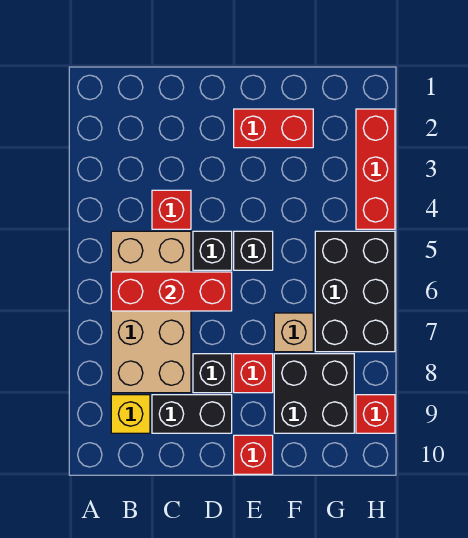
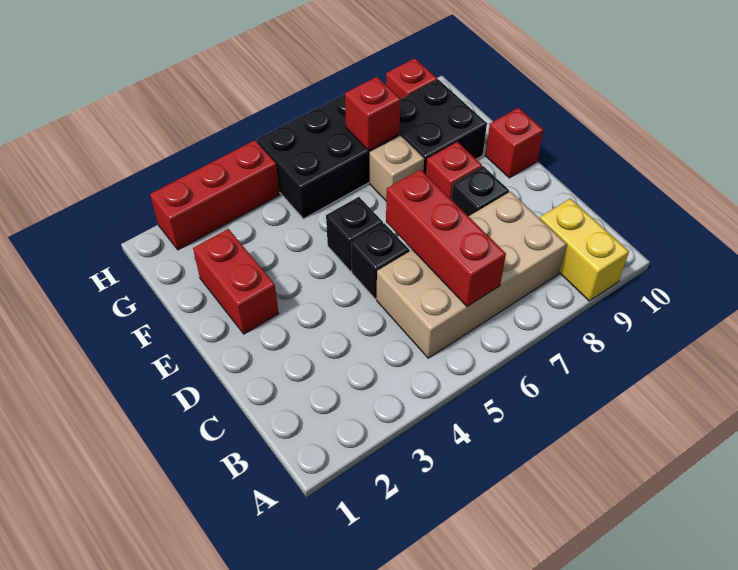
yellow brick B9 level 1 -> yellow brick A9:B9 level 1
red brick C4 level 1 -> red brick G7 level 2
black brick C9:D9 level 1 -> none

